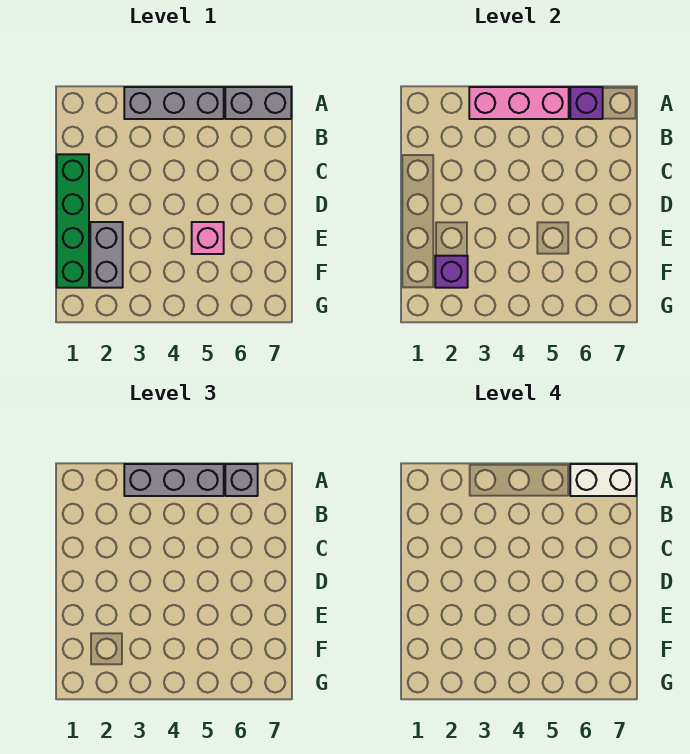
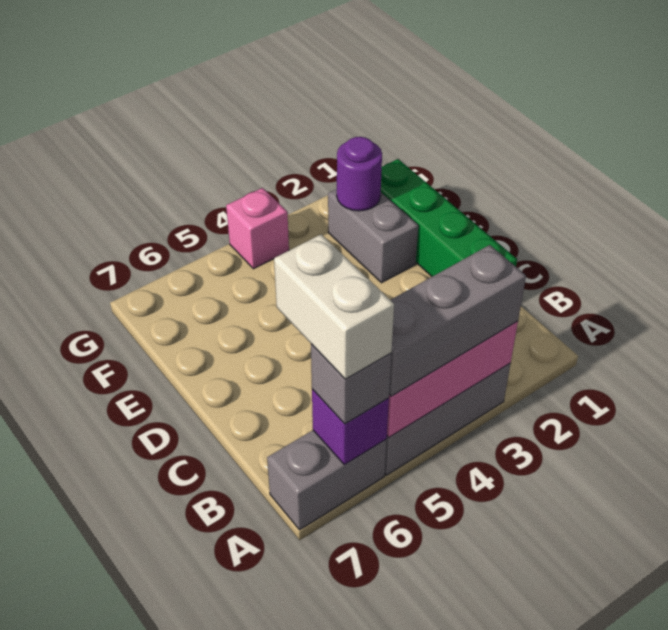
white brick A6:A7 level 4 -> white brick A6:B6 level 4
pink brick E5 level 1 -> pink brick G4 level 1
purple brick F2 level 2 -> purple round brick F2 level 2

